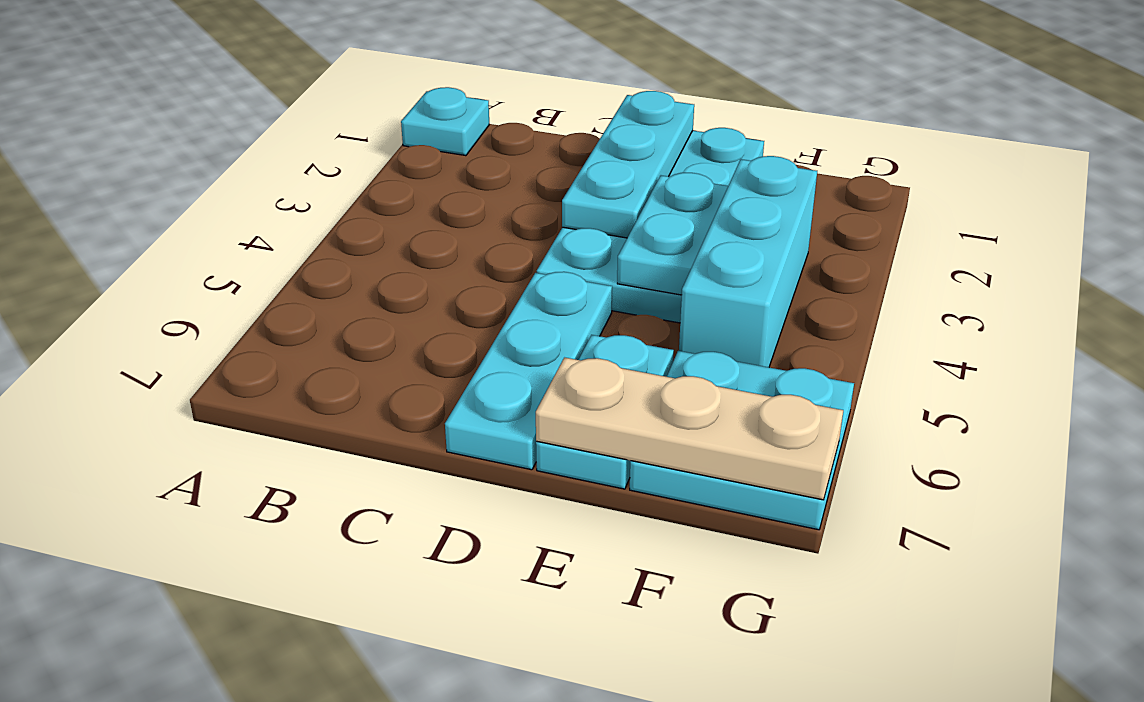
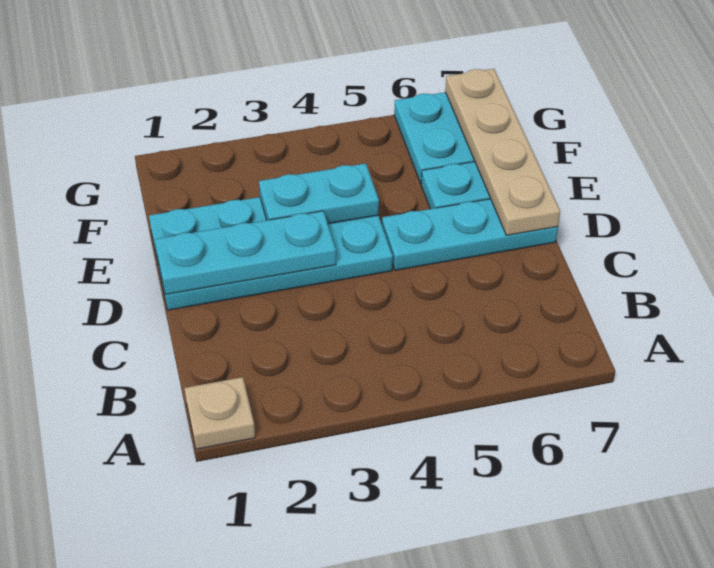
cyan plate A1 level 1 -> tan plate A1 level 1
tan plate E7:G7 level 2 -> tan plate D7:G7 level 2
cyan brick F3:F5 level 1 -> none

